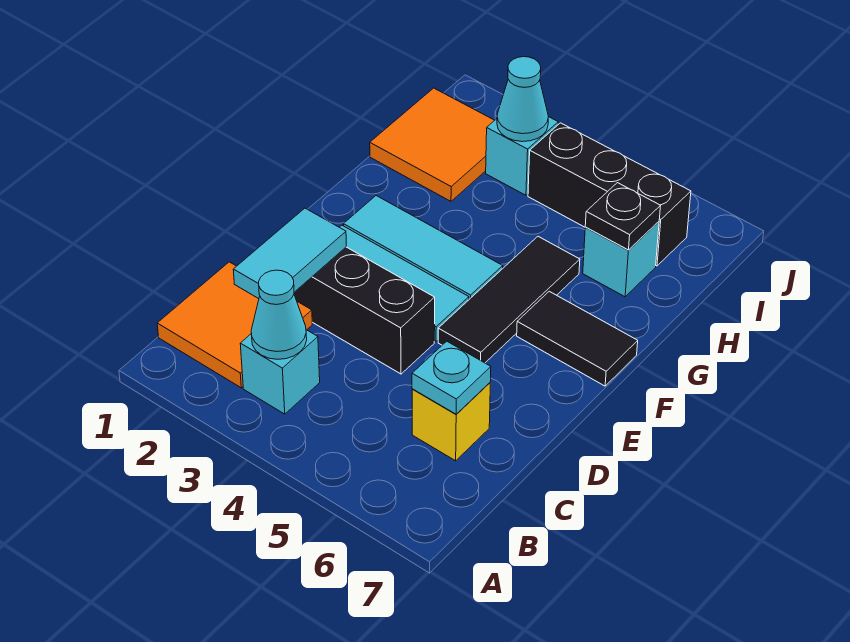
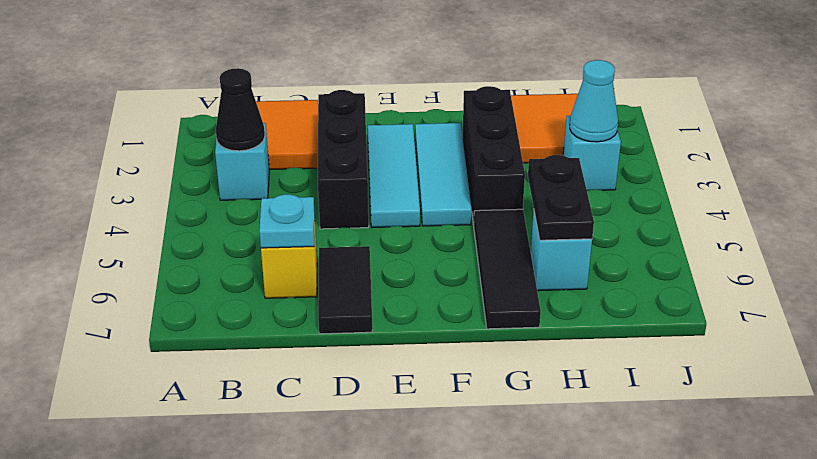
cyan cone B3 level 2 -> black cone B3 level 2
cyan tile C2:D2 level 2 -> none
black tile E5:G5 level 1 -> black tile G5:G7 level 1
black tile F6:F7 level 1 -> black tile D6:D7 level 1
black plate H6 level 2 -> black plate H5:H6 level 2
black brick I4:I6 level 1 -> black brick G2:G4 level 1

